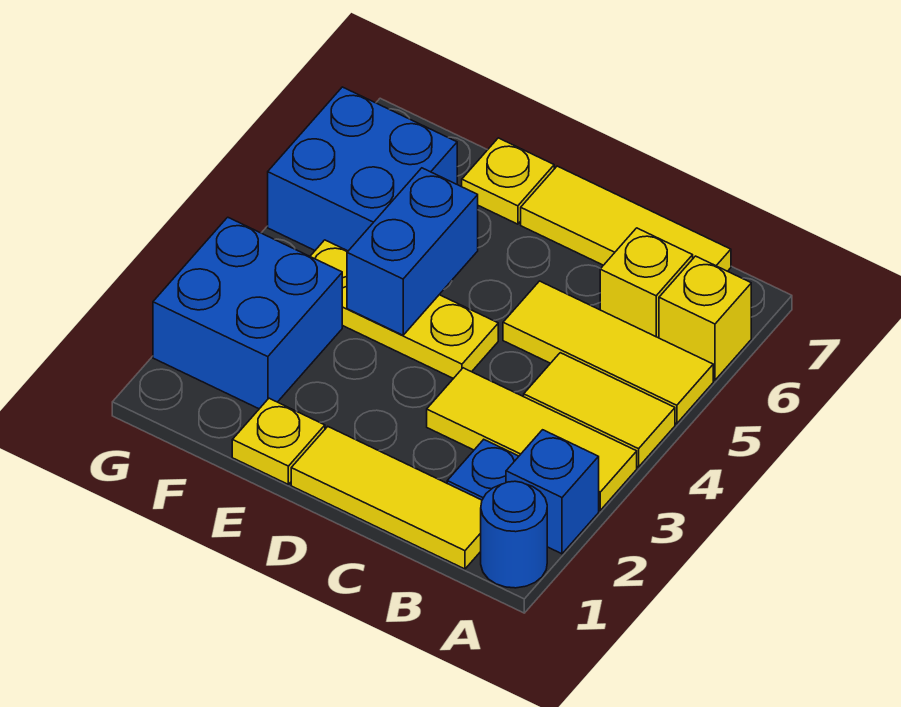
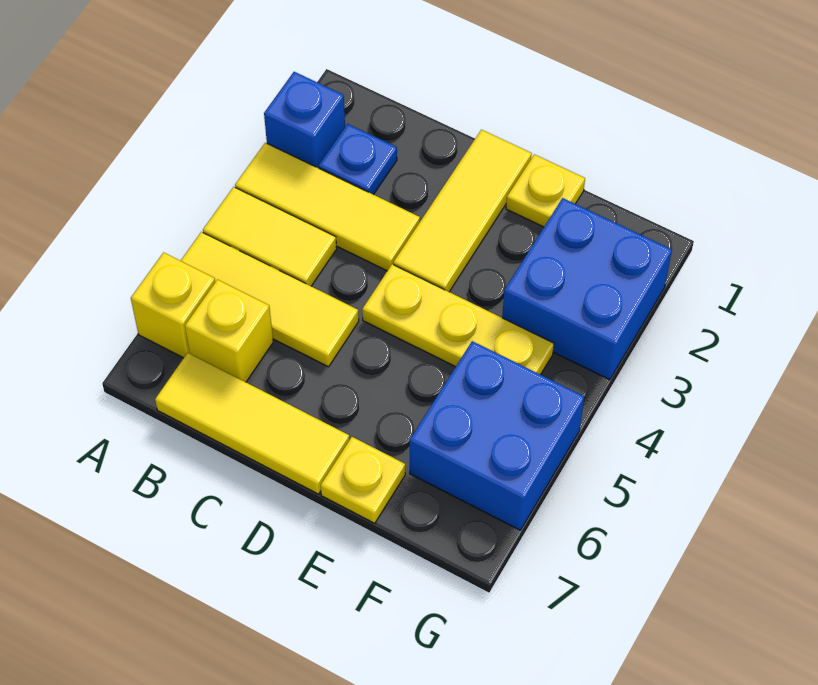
blue round brick A1 level 1 -> none
yellow tile B1:D1 level 1 -> yellow tile D1:D3 level 1
blue brick E4:E5 level 2 -> none

